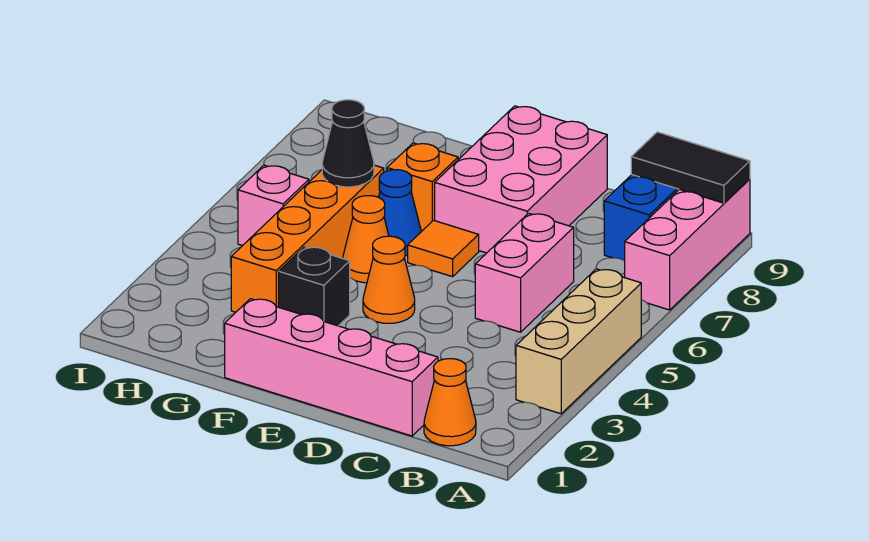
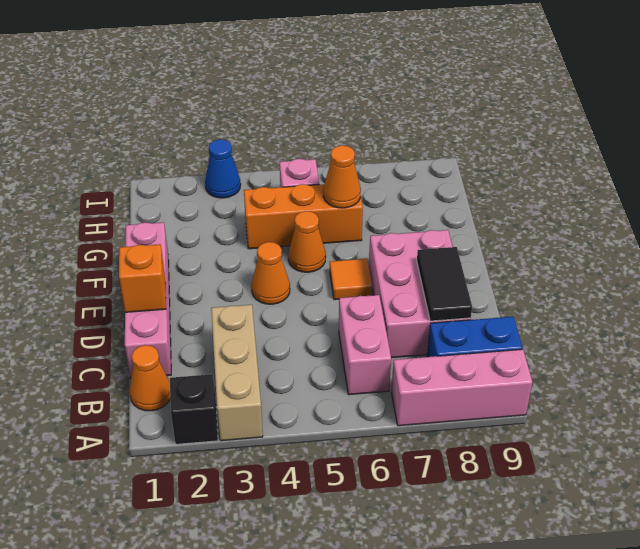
tan brick A3:A5 level 1 -> tan brick A3:C3 level 1
black tile A9:B9 level 2 -> black tile C8:D8 level 2
pink brick C5:C6 level 1 -> pink brick B6:C6 level 1
pink brick D7:E9 level 1 -> pink brick C7:E8 level 1
black brick F3 level 1 -> black brick A2 level 1
blue cone F6 level 1 -> blue cone I3 level 1
orange brick F7 level 1 -> orange brick D1 level 2
orange brick G3:G6 level 1 -> orange brick G4:G6 level 1
black cone G6 level 2 -> orange cone G6 level 2

